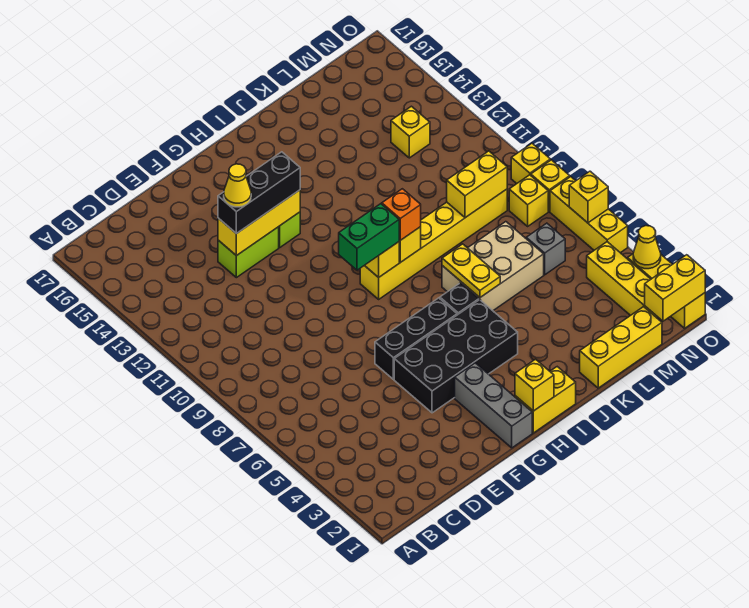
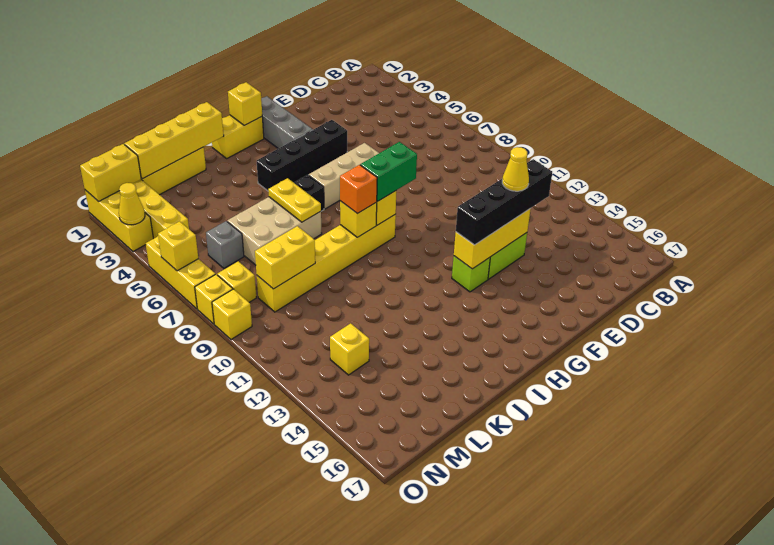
black brick E13:G13 level 3 -> black brick D13:G13 level 3
black brick F4:I5 level 1 -> black brick F4:I4 level 1
black brick F6:H6 level 1 -> tan brick F6:H6 level 1
none -> yellow brick J1:M1 level 2

